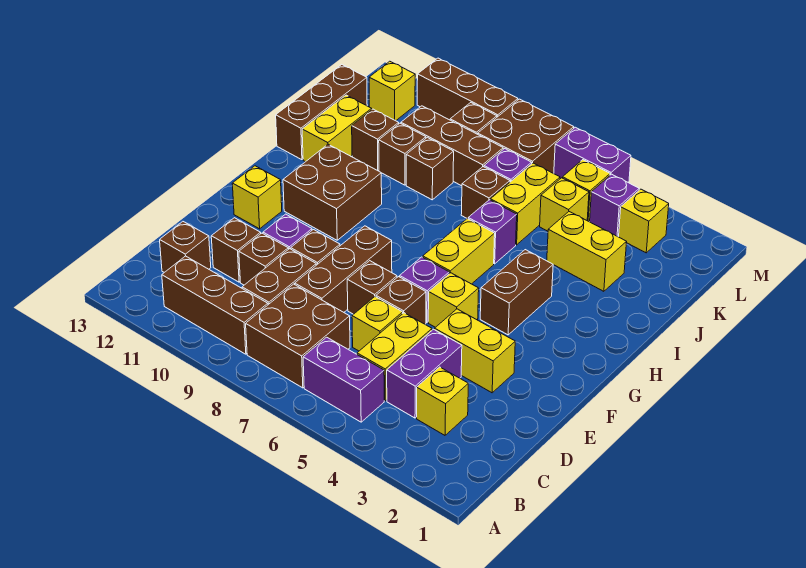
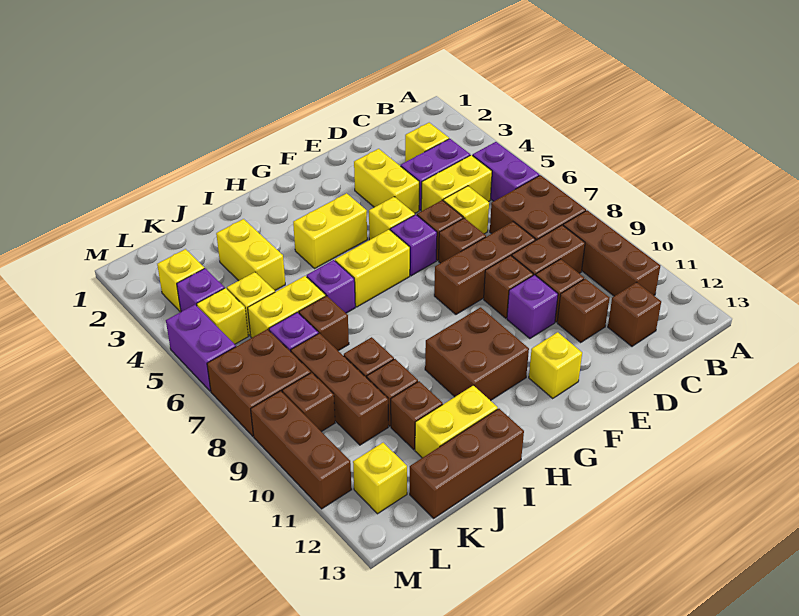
brown brick G4:H4 level 1 -> yellow brick G4:H4 level 1

